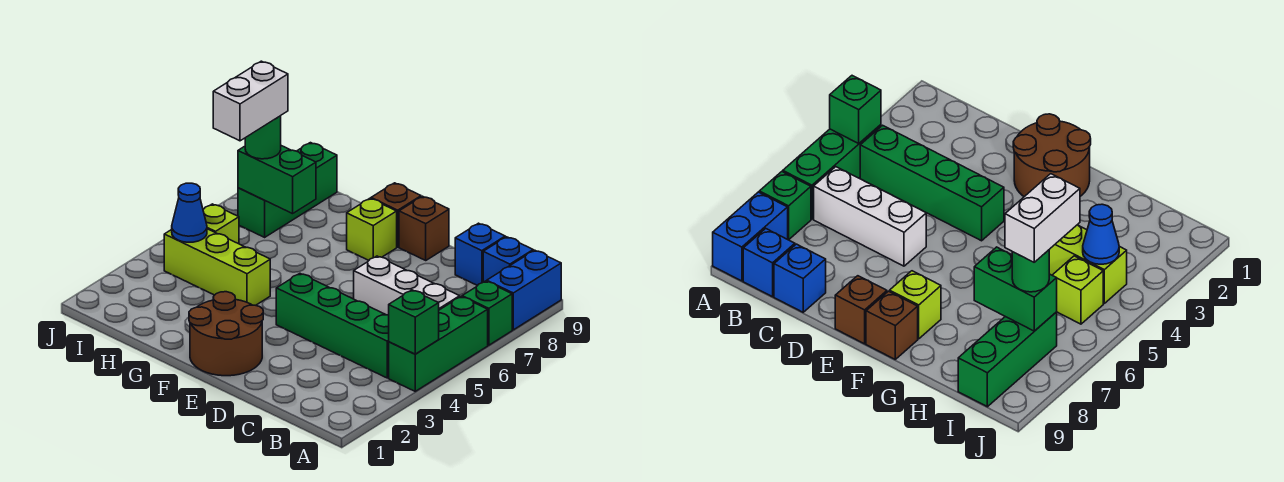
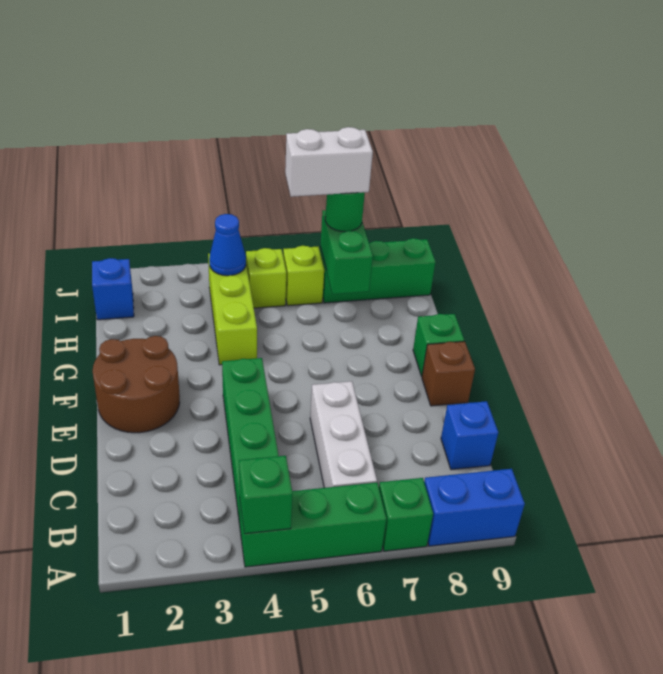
blue brick B9 level 1 -> blue brick I1 level 1
lime brick F8 level 1 -> lime brick I6 level 1
brown brick F9 level 1 -> green brick F9 level 1

